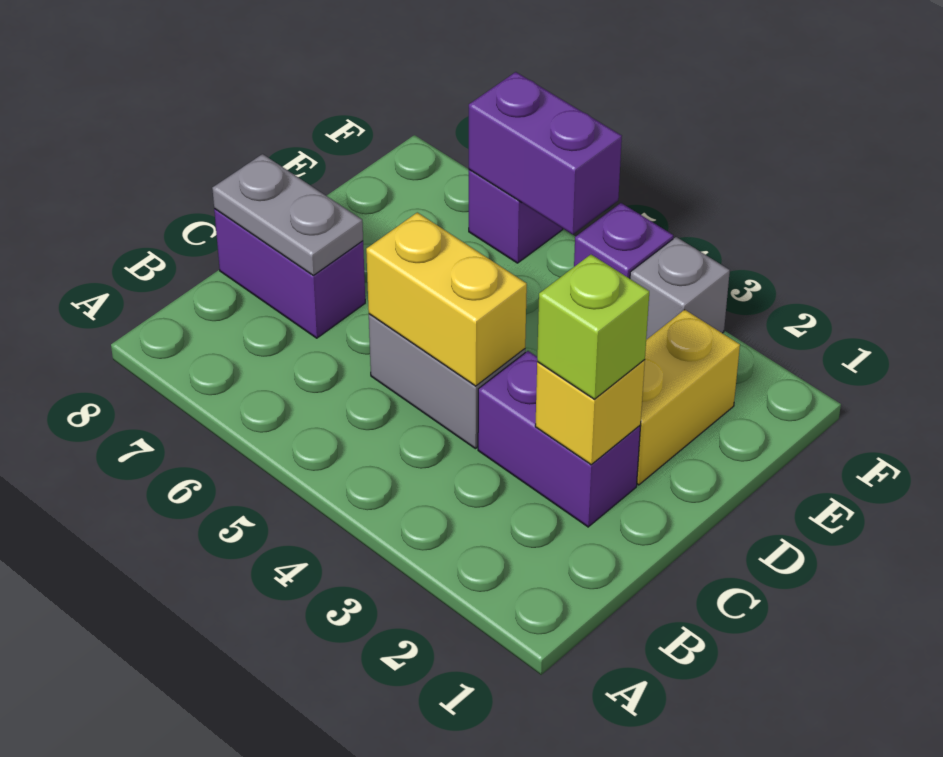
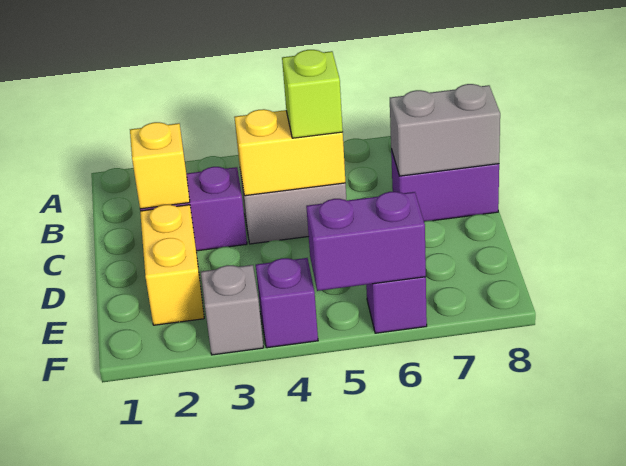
lime brick C2 level 3 -> lime brick C5 level 3
grey plate C7:C8 level 2 -> grey brick C7:C8 level 2

